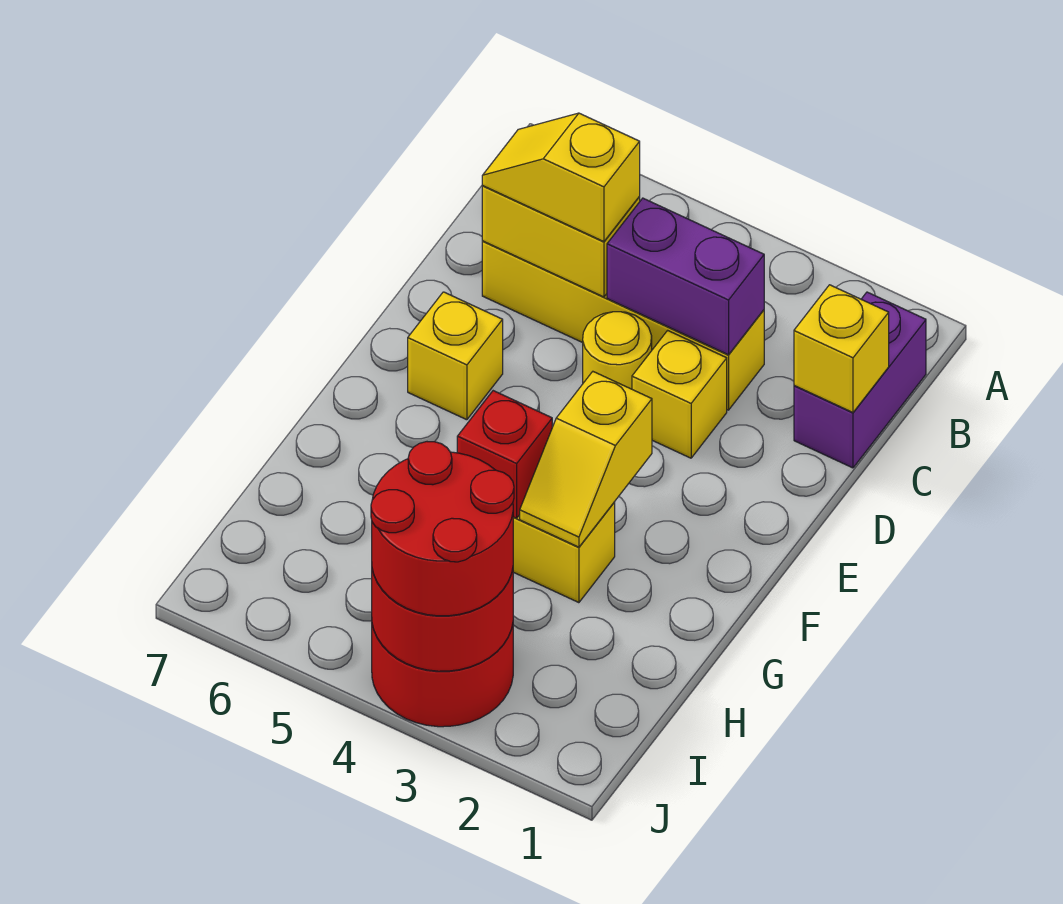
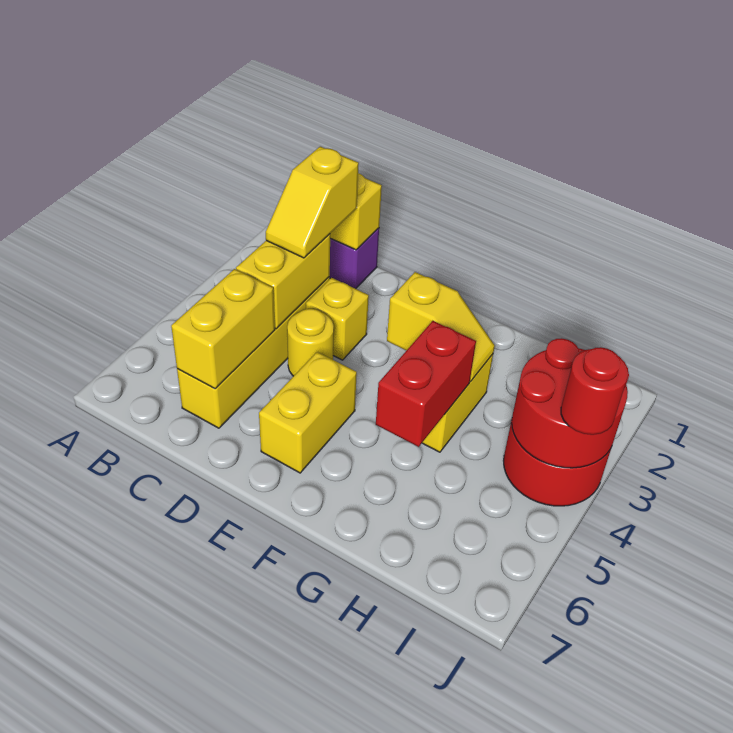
purple brick C3:C4 level 2 -> yellow brick C3:C4 level 2
yellow slope C5:C6 level 3 top 5 -> yellow slope C2:C3 level 3 top 2
yellow brick E6 level 1 -> yellow brick E5:E6 level 1
red brick G4 level 2 -> red brick G4:G5 level 2
red round brick I3:J4 level 3 -> red round brick J4 level 3

